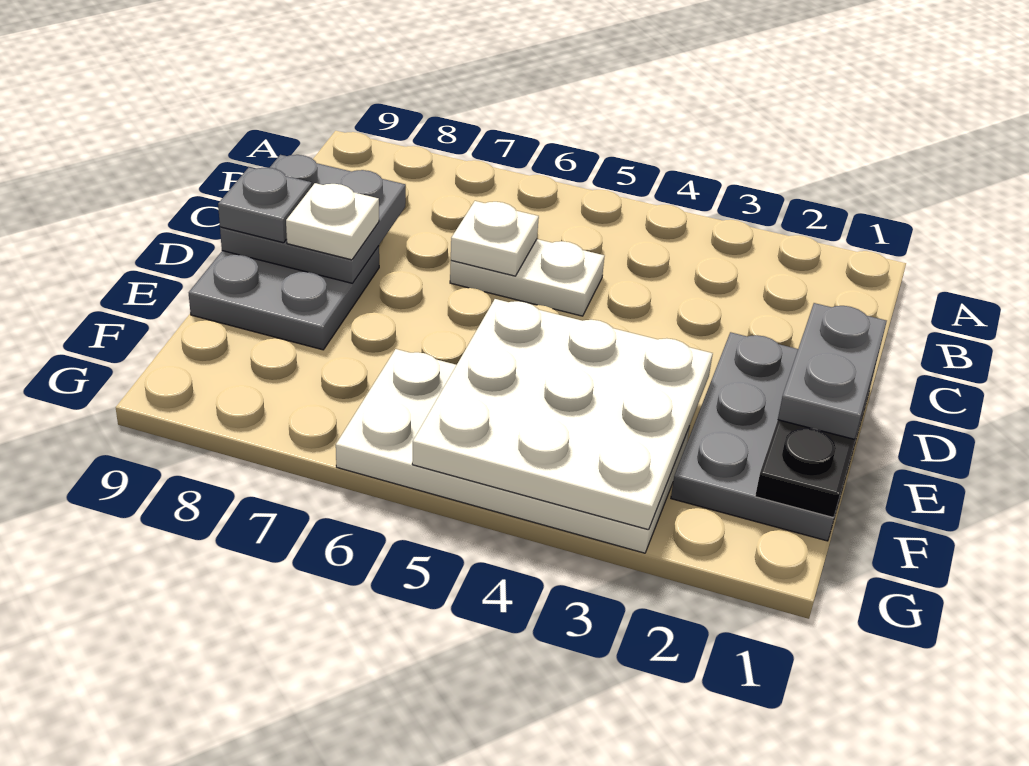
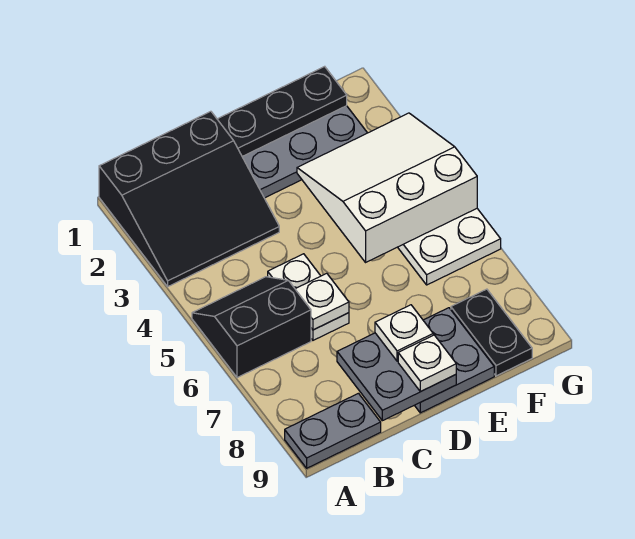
none -> black slope A1:C3 level 1 top 1
none -> black slope A5:B6 level 1 top 6
grey plate D1:E1 level 3 -> grey plate A9:B9 level 1
grey plate D9 level 3 -> white plate D9 level 3
white plate E3:G5 level 2 -> white slope E3:G5 level 2 top 5
none -> black plate F8:F9 level 1

